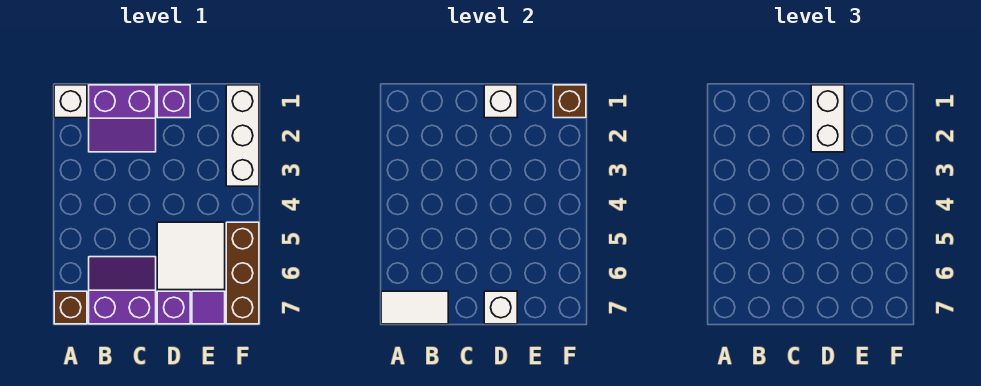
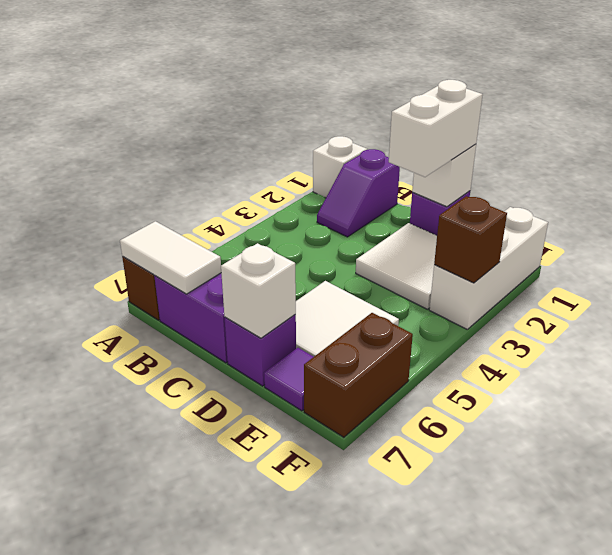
purple slope B1:C2 level 1 top 1 -> purple slope B1:B2 level 1 top 1
none -> white tile D2:E3 level 1
brown brick F1 level 2 -> brown brick F3 level 2
brown brick F5:F7 level 1 -> brown brick F6:F7 level 1

